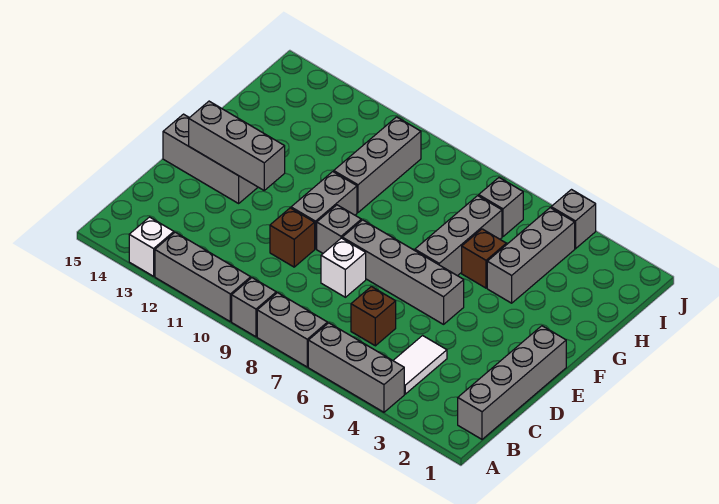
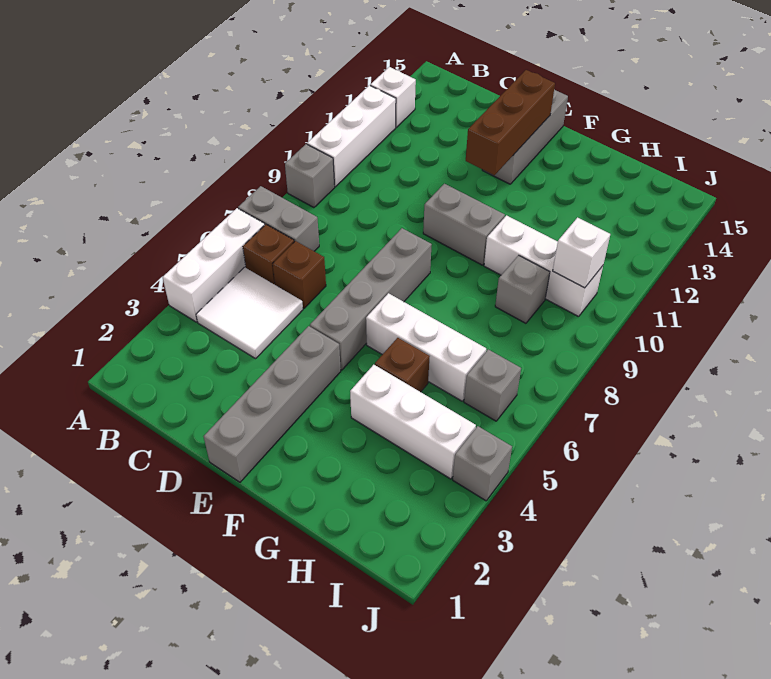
grey brick A4:A6 level 1 -> white brick A4:A6 level 1
grey brick A7:A8 level 1 -> grey brick A7:B7 level 1
grey brick A10:A12 level 1 -> white brick A10:A12 level 1
grey brick B1:E1 level 1 -> grey brick E1:E4 level 1
white tile B4:C4 level 1 -> white tile B4:C5 level 1
white brick D8 level 1 -> white brick I10 level 2
brown brick D10 level 1 -> brown brick B6 level 1
grey brick E9 level 1 -> grey brick H9 level 1
grey brick E12:E14 level 2 -> brown brick E12:E14 level 2
grey brick F6:H6 level 1 -> white brick F6:H6 level 1
grey brick G4:I4 level 1 -> white brick G4:I4 level 1
grey brick G10:I10 level 1 -> white brick G10:I10 level 1

